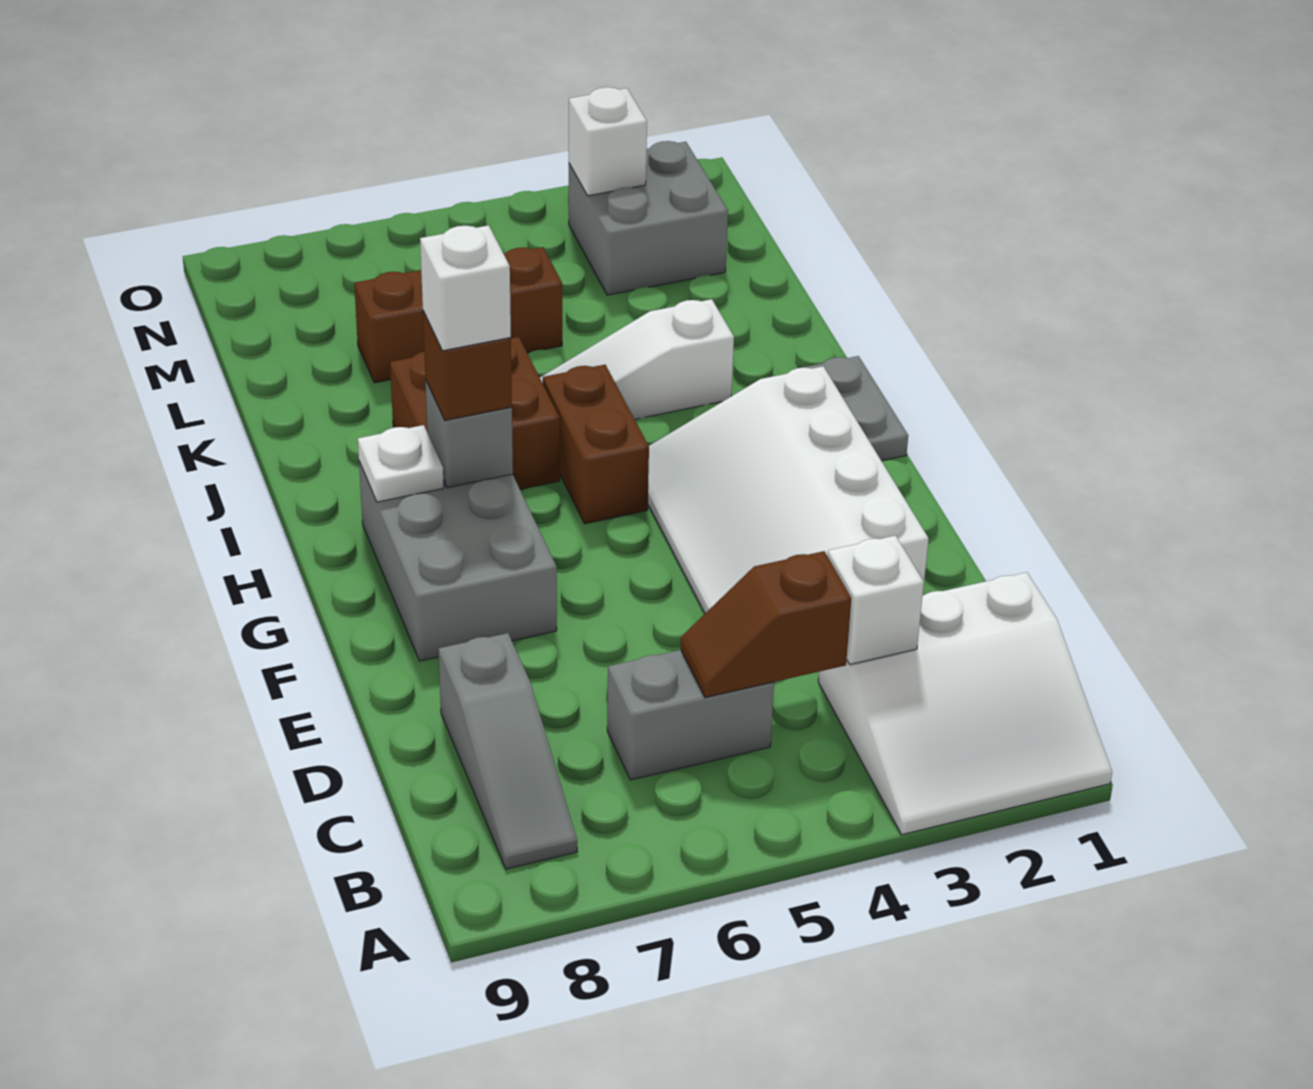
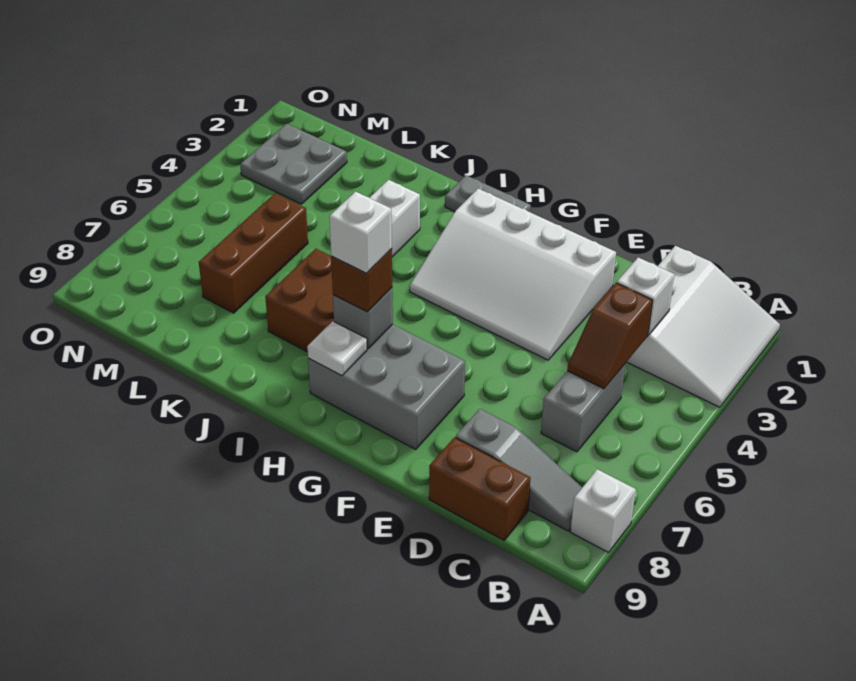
brown brick H5:I5 level 1 -> brown brick C9:D9 level 1
grey brick M2:N3 level 1 -> grey plate M2:N3 level 1
white brick N3 level 2 -> white brick A8 level 1

